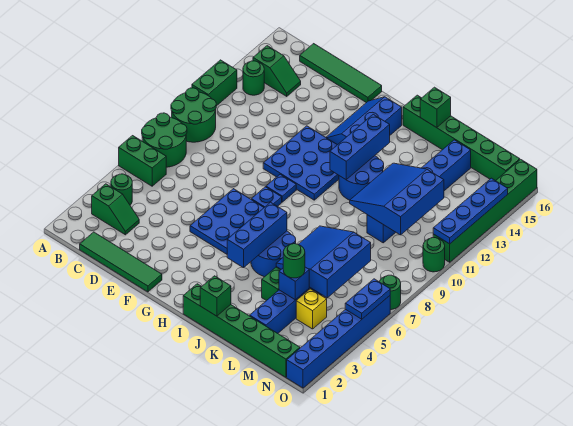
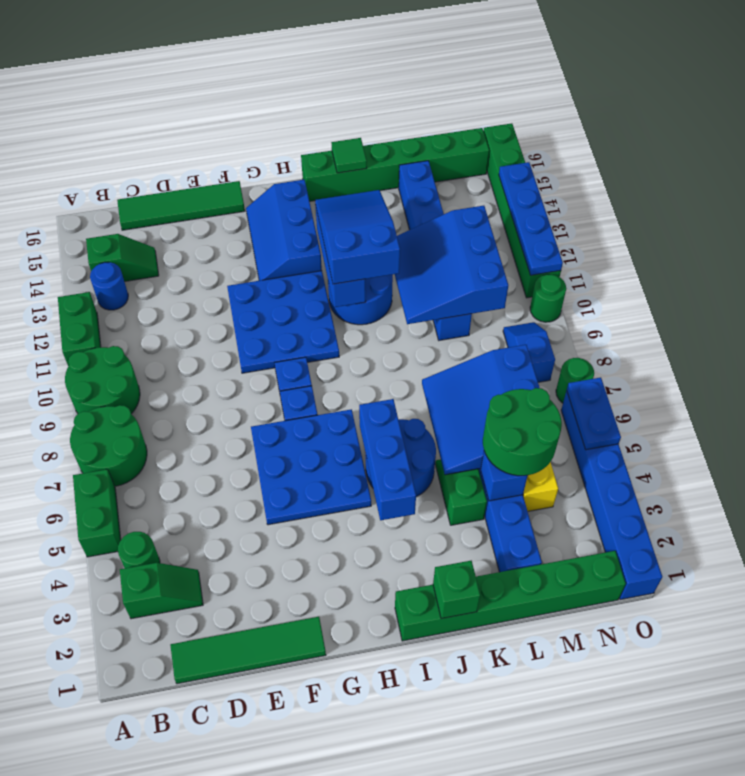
green brick A6:B6 level 1 -> green brick A5:A6 level 1
green round brick B13 level 1 -> blue round brick B13 level 1
none -> blue slope I11:J13 level 3 top 11
green brick J16 level 2 -> green tile J16 level 2
green round brick L4 level 3 -> green round brick L4:M5 level 3
none -> blue slope N8:N9 level 1 top 8

